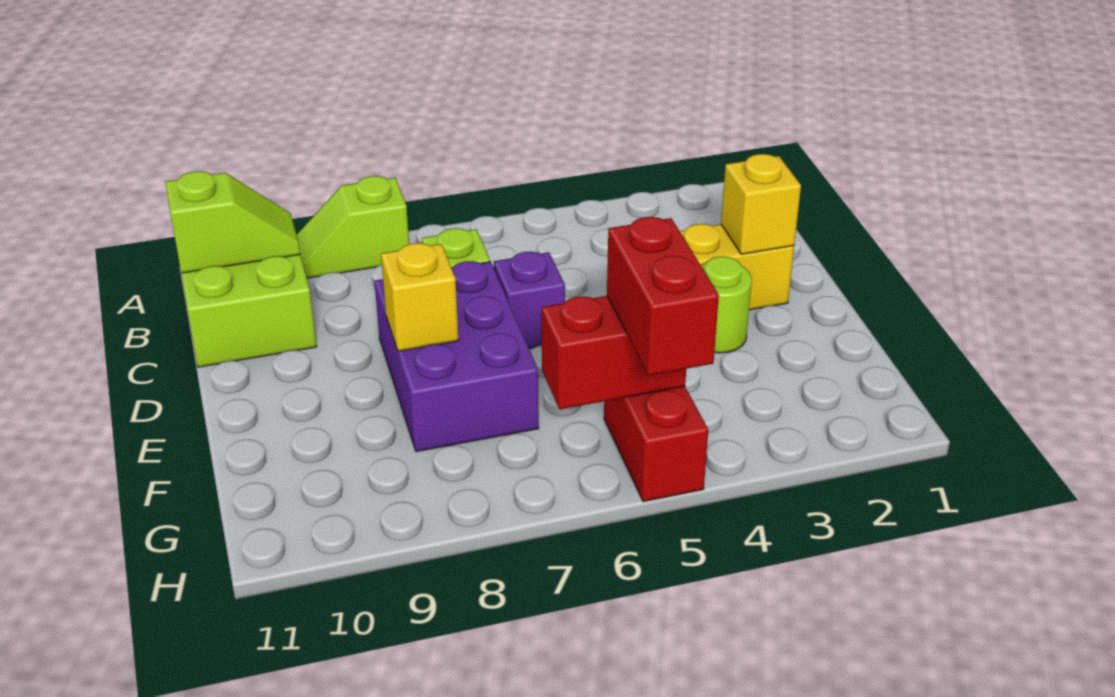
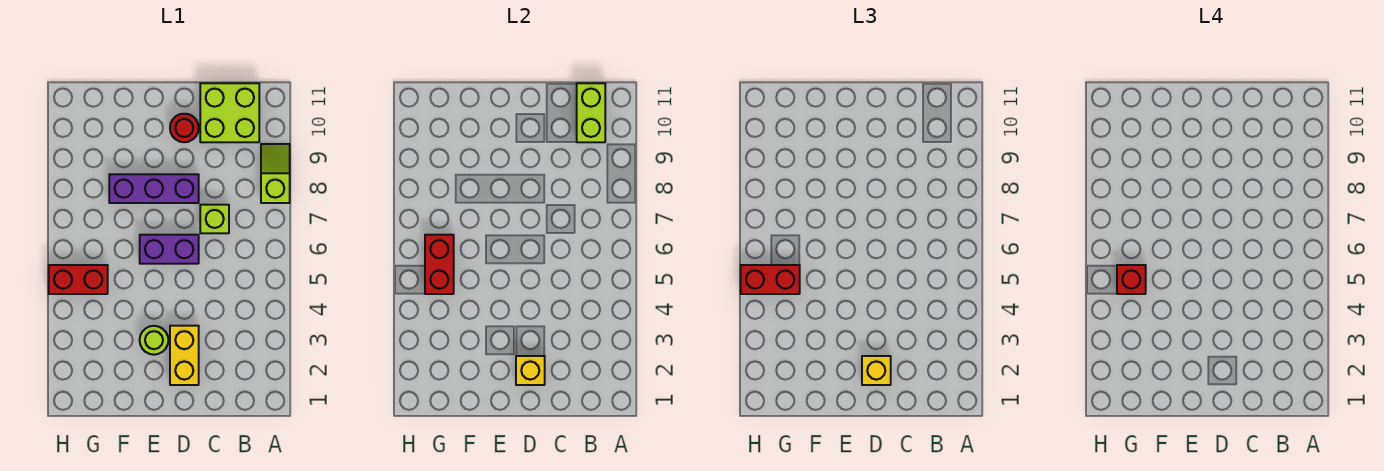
lime slope B10:B11 level 2 top 11 -> lime brick B10:B11 level 2
purple brick D6 level 1 -> purple brick D6:E6 level 1
purple brick D7:F8 level 1 -> purple brick D8:F8 level 1
none -> red round brick D10 level 1
yellow brick E8 level 2 -> yellow brick D2 level 3
none -> red brick G5 level 4

